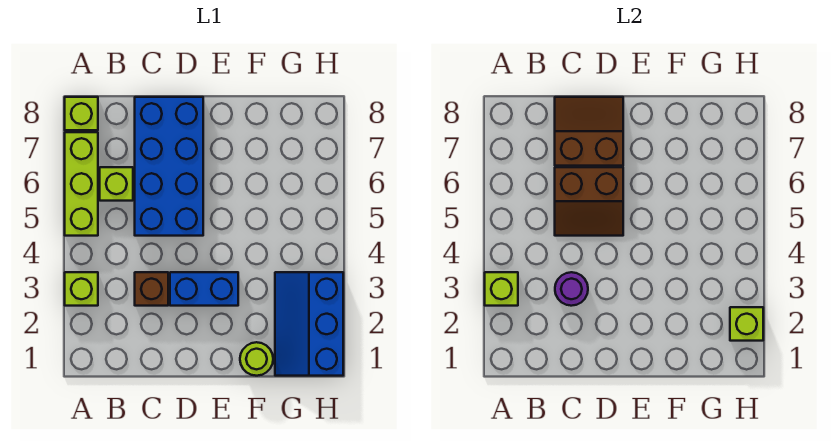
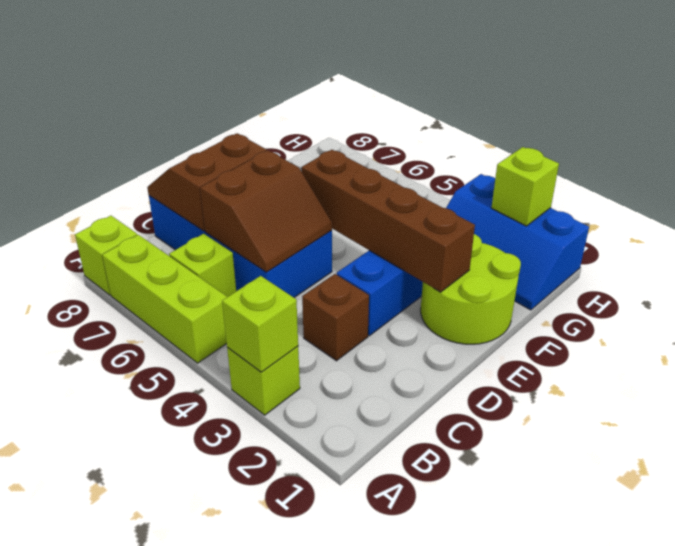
purple round brick C3 level 2 -> none
none -> brown brick E2:E5 level 2
lime round brick F1 level 1 -> lime round brick E1:F2 level 1

